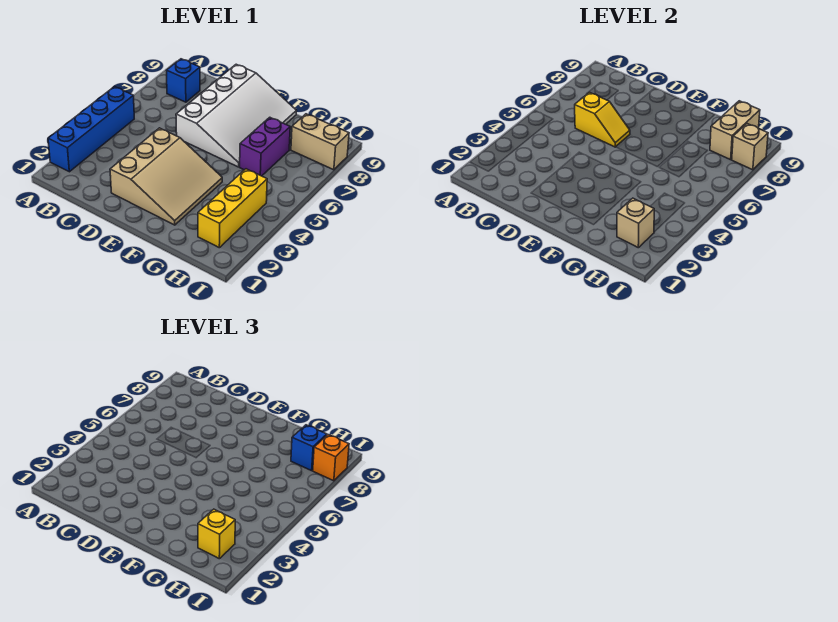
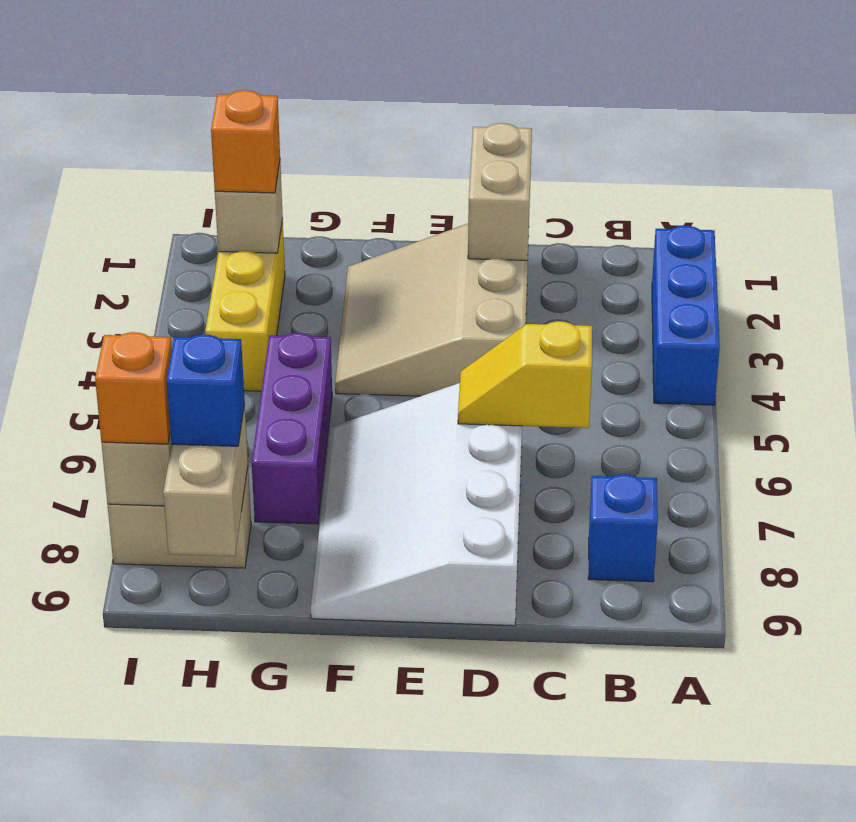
blue brick A2:A5 level 1 -> blue brick A2:A4 level 1
none -> tan brick D1:D2 level 2
purple brick G6:G7 level 1 -> purple brick G5:G7 level 1
yellow brick H2 level 3 -> orange brick H2 level 3

